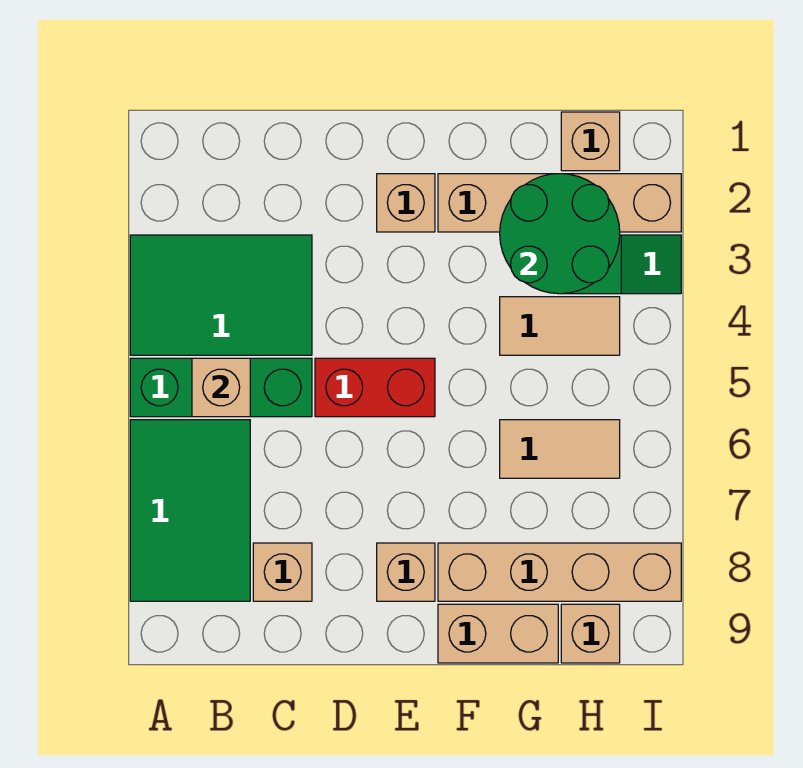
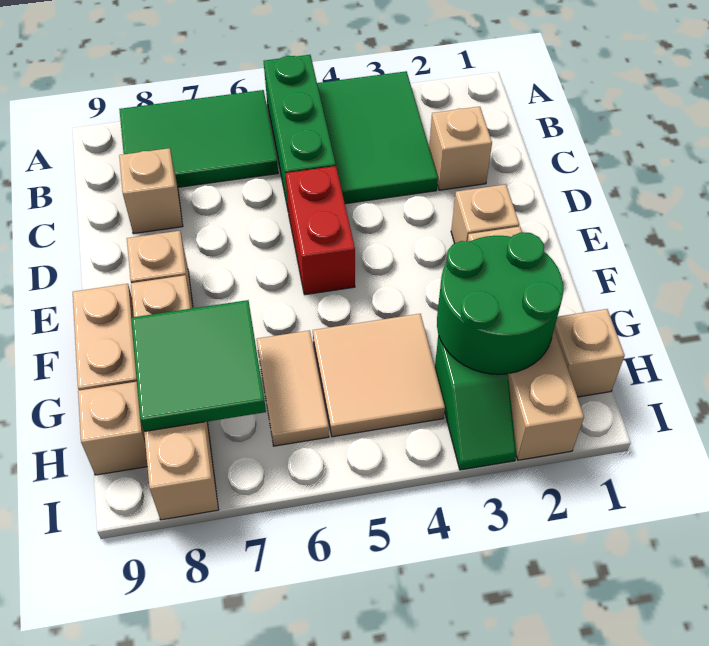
tan brick B5 level 2 -> tan brick C2 level 1
tan tile G4:H4 level 1 -> tan tile G4:H5 level 1
none -> green tile G7:H8 level 2

